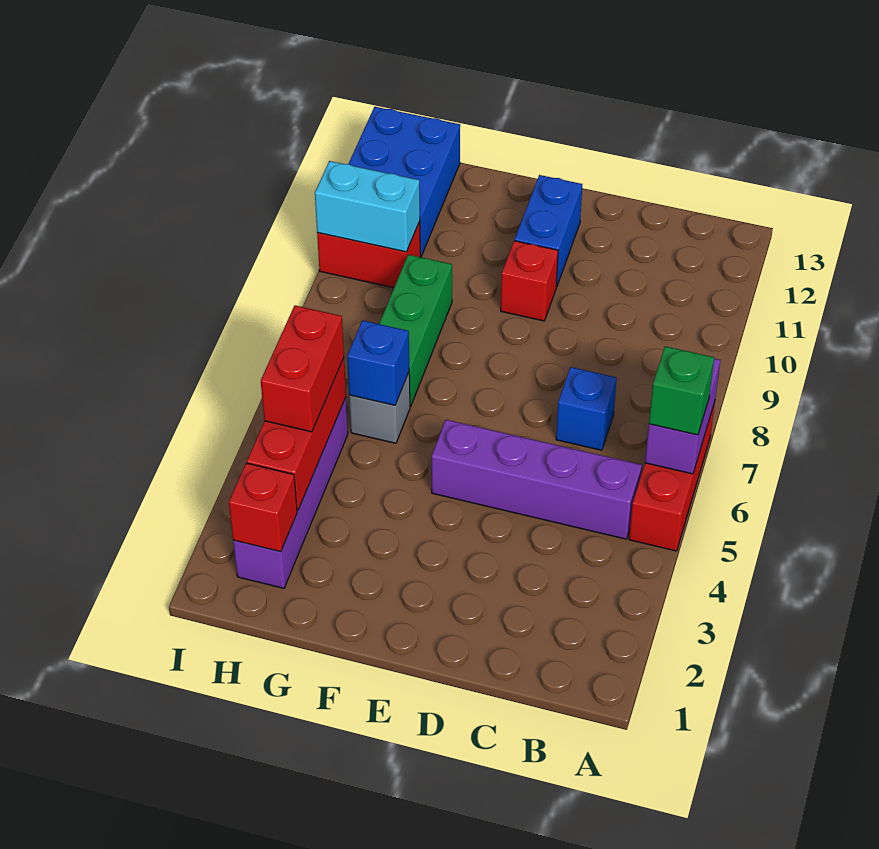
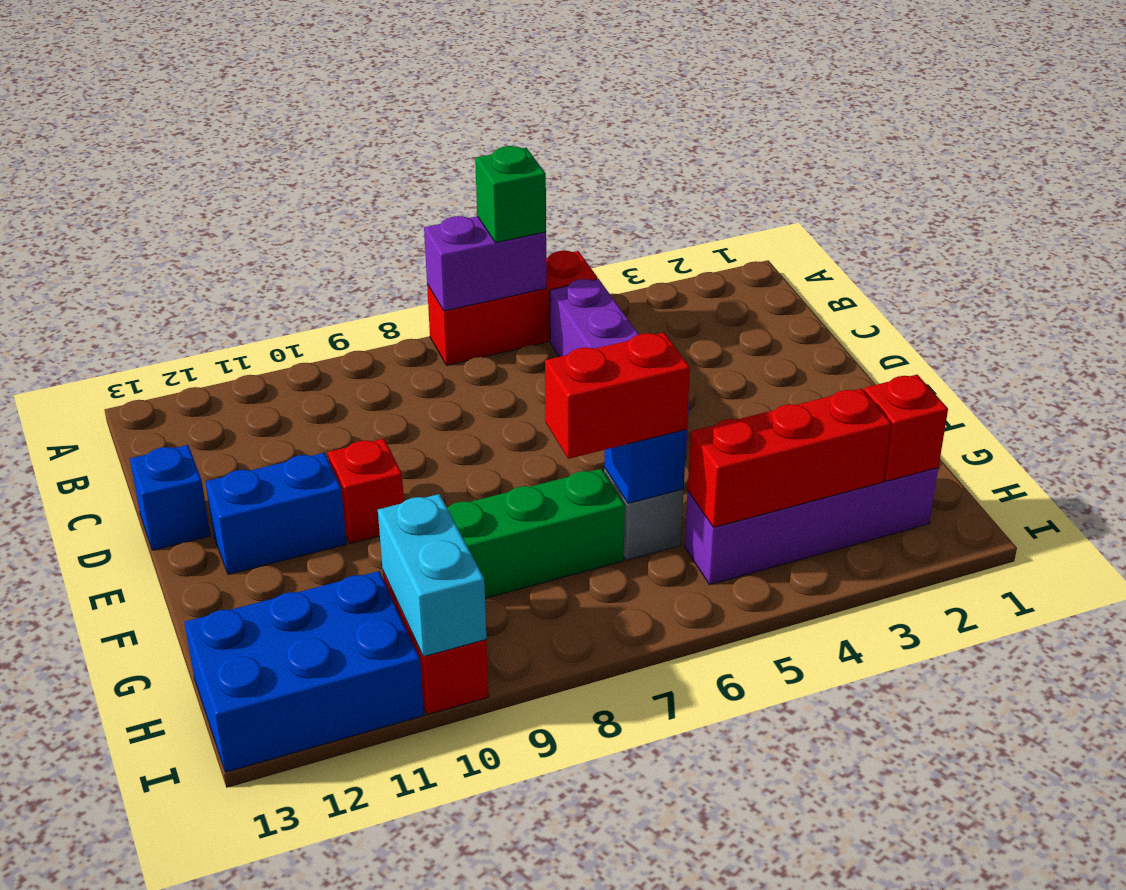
blue brick C7 level 1 -> blue brick D13 level 1
red brick H4:H5 level 3 -> red brick G6:G7 level 3

